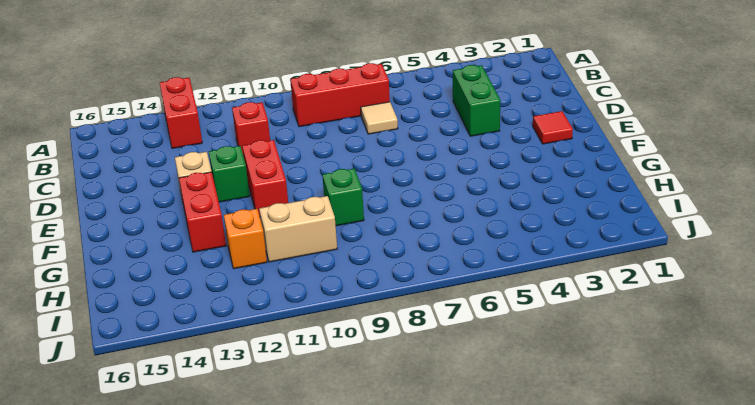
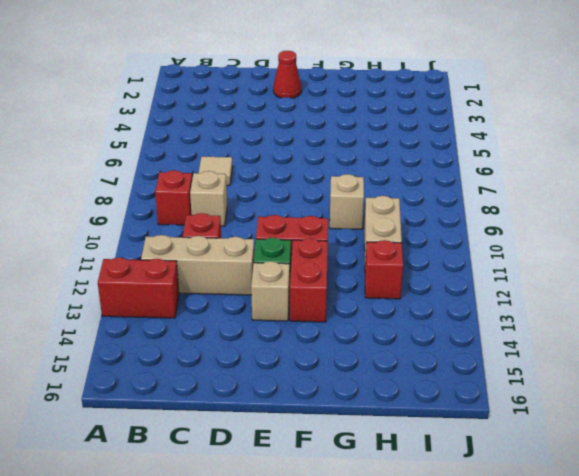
red brick B7:B9 level 1 -> red brick B9 level 1
none -> tan brick B12:D12 level 1
green brick C4:D4 level 1 -> none
none -> tan brick C9 level 1
red tile E2 level 1 -> red cone E2 level 1
red brick F13:G13 level 1 -> red brick F12:F13 level 1
green brick G9 level 1 -> tan brick G9 level 1
orange brick H12 level 1 -> red brick H12 level 1

